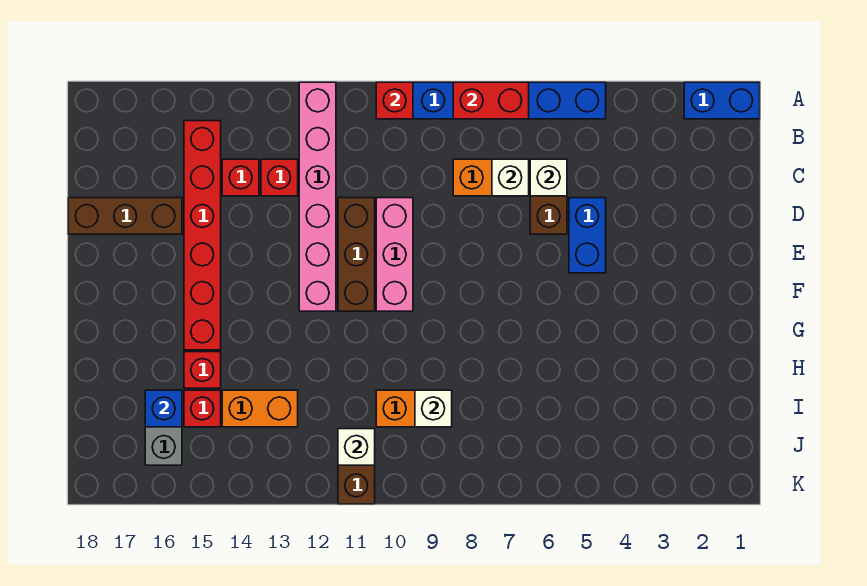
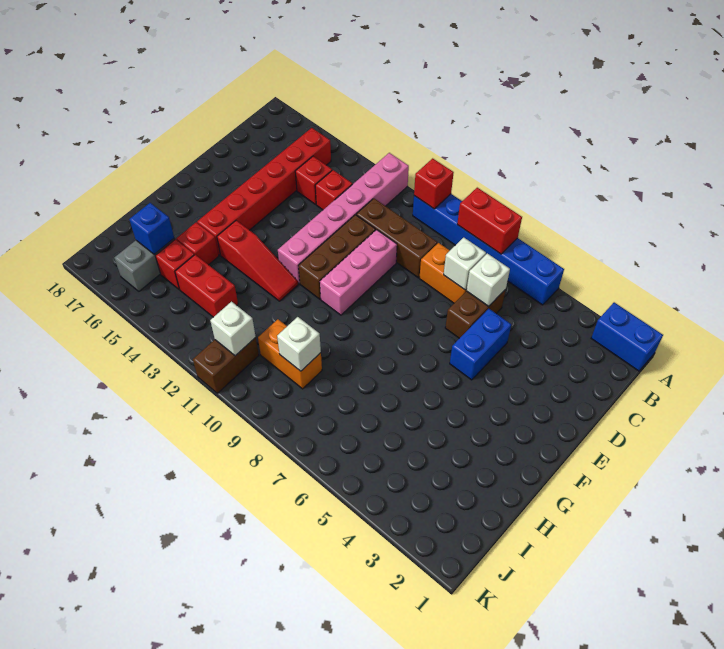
brown brick D16:D18 level 1 -> brown brick C9:C11 level 1
none -> red slope G12:G14 level 1 top 14
orange brick I13:I14 level 1 -> red brick I13:I14 level 1

